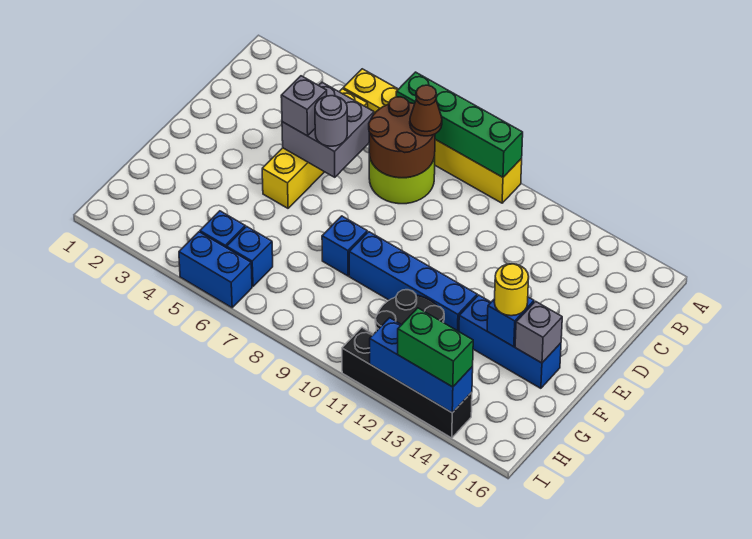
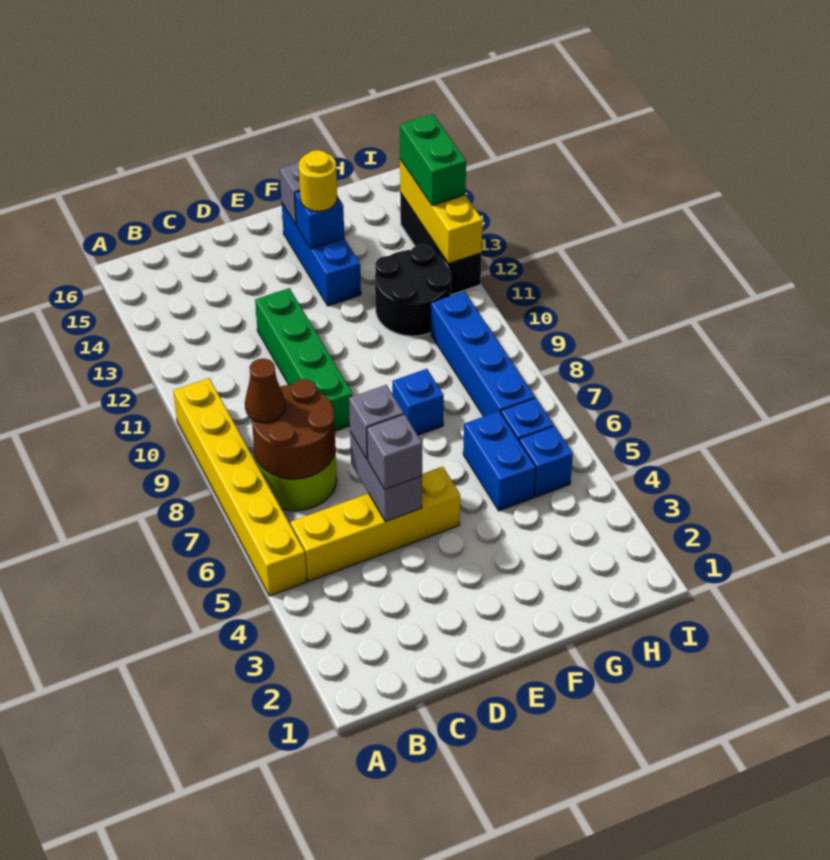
green brick A7:A10 level 2 -> green brick D9:D12 level 1
grey brick C5:D6 level 2 -> grey brick D5:D6 level 2
grey round brick D6 level 3 -> grey brick D6 level 3
blue brick F9:F12 level 1 -> blue brick H7:H10 level 1
blue brick I5:I6 level 1 -> blue brick G5:G6 level 1
black brick I11:I14 level 1 -> black brick I12:I14 level 1
blue brick I12:I14 level 2 -> yellow brick I12:I14 level 2

